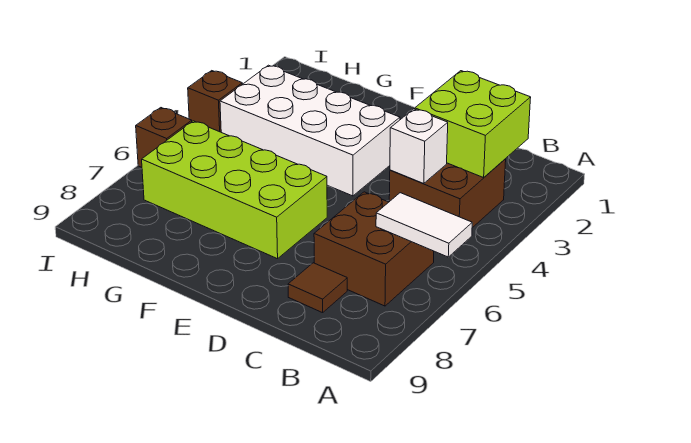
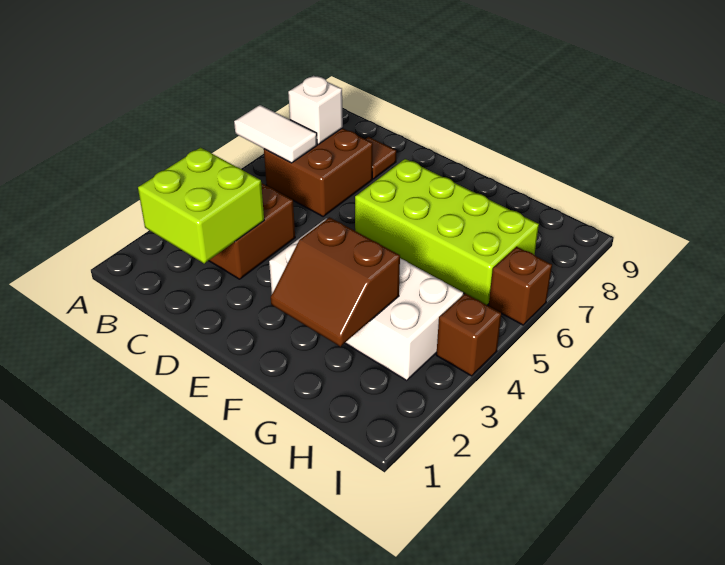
white brick C4 level 2 -> white brick B7 level 2
none -> brown slope F2:G3 level 2 top 3

